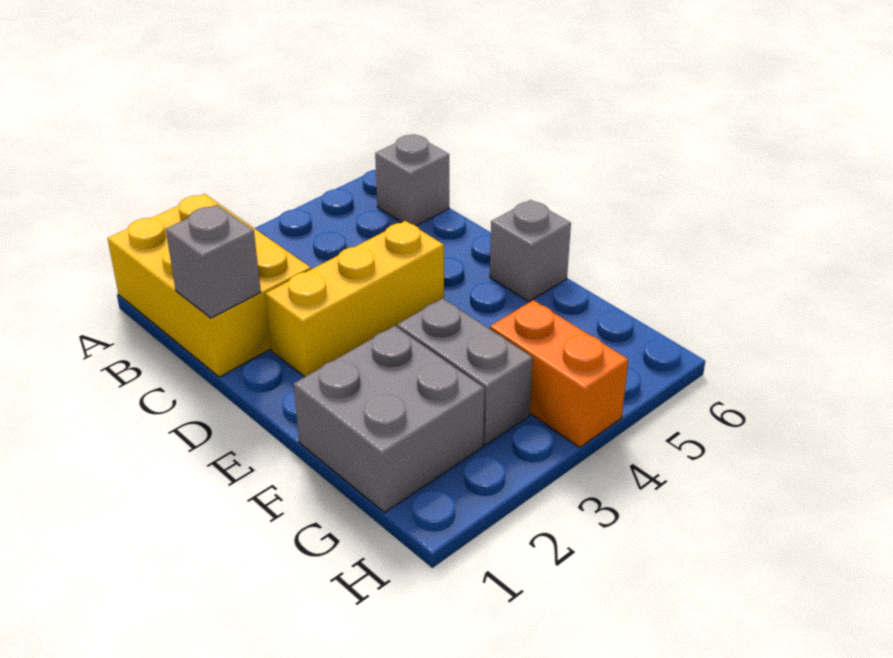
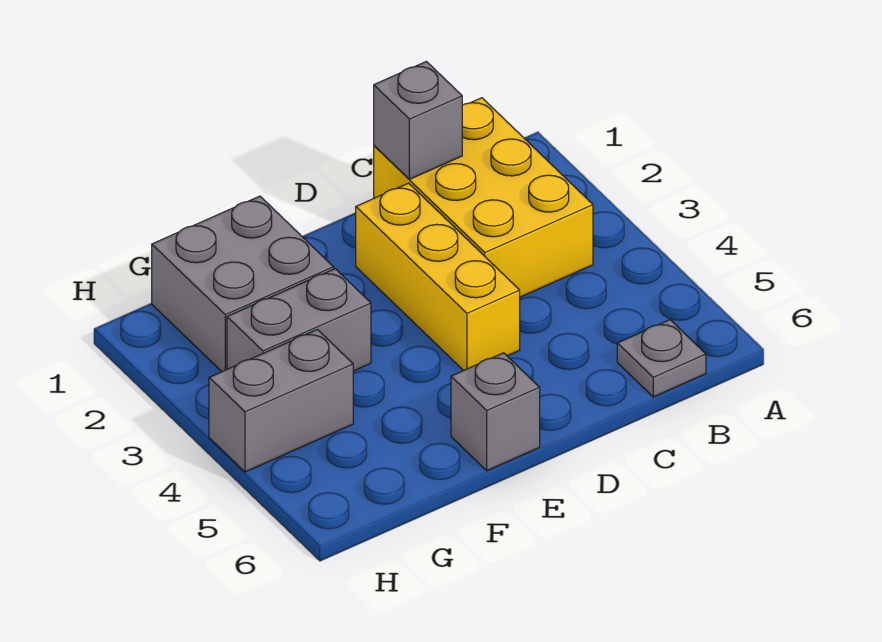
yellow brick A1:C2 level 1 -> yellow brick B1:C3 level 1
grey brick B6 level 1 -> grey plate B6 level 1
orange brick G4:H4 level 1 -> grey brick G4:H4 level 1

